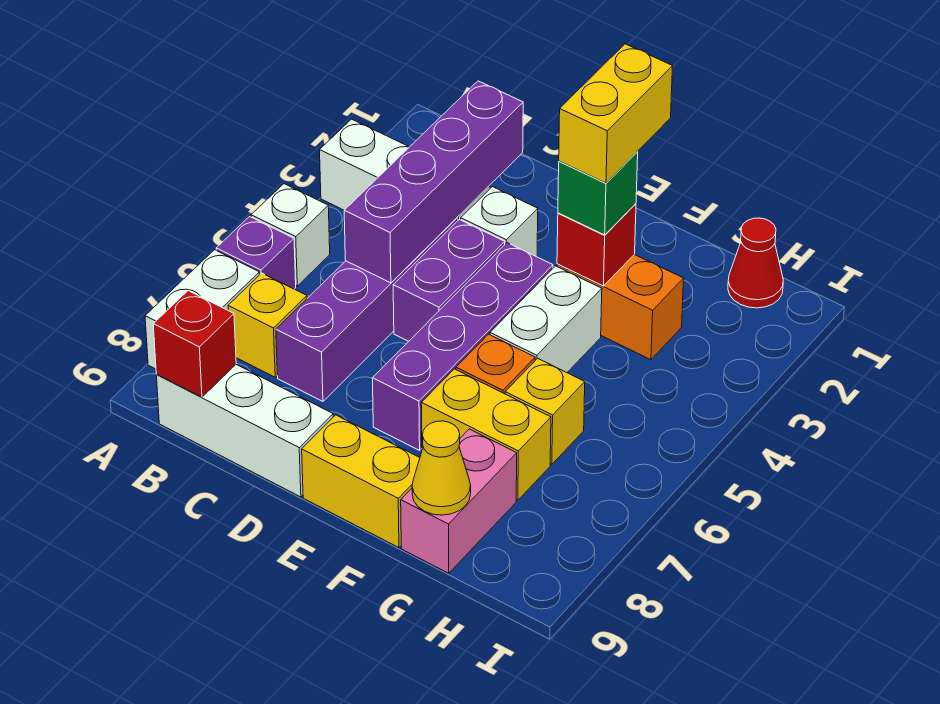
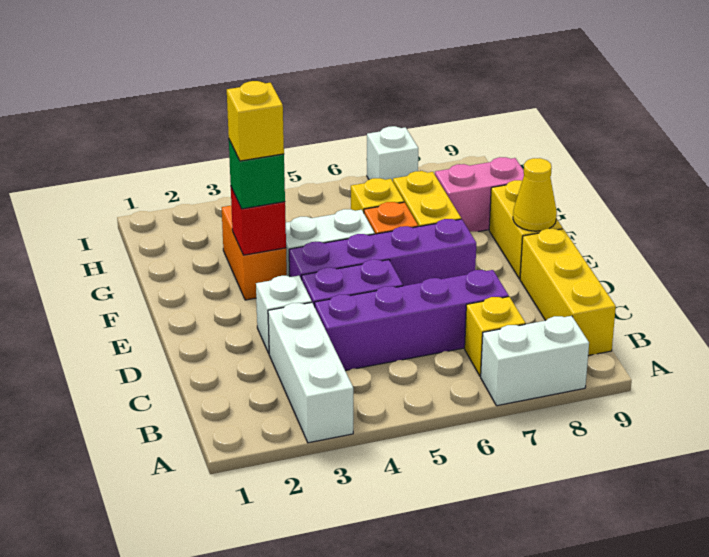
white brick A5 level 1 -> white brick I7 level 1
purple brick A6 level 1 -> none
white brick B9:D9 level 1 -> yellow brick B9:D9 level 1
red brick B9 level 2 -> none
purple brick C2:C5 level 2 -> none
yellow brick F2:F3 level 4 -> yellow brick F3 level 4
yellow cone G9 level 2 -> yellow cone E9 level 2
red cone H1 level 1 -> none

